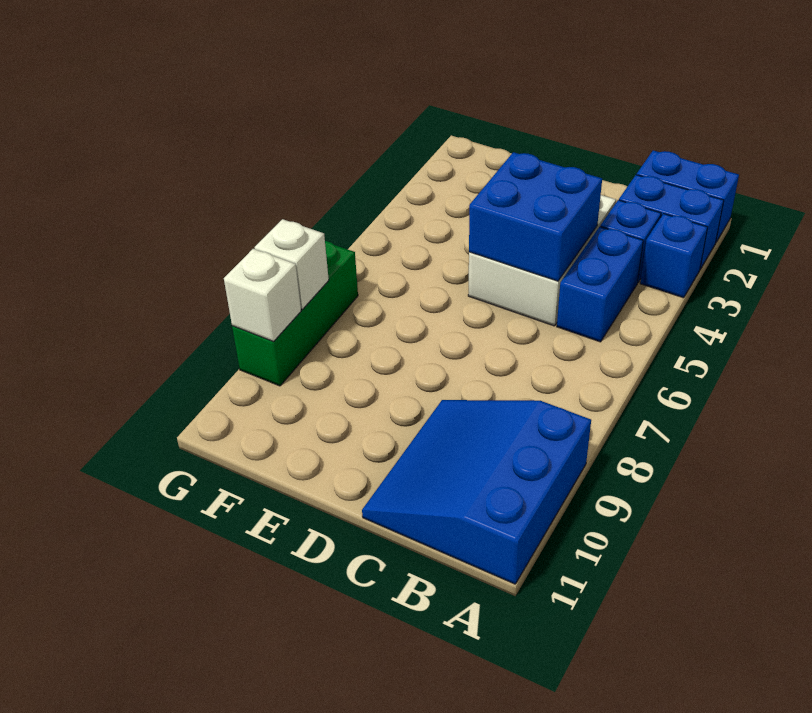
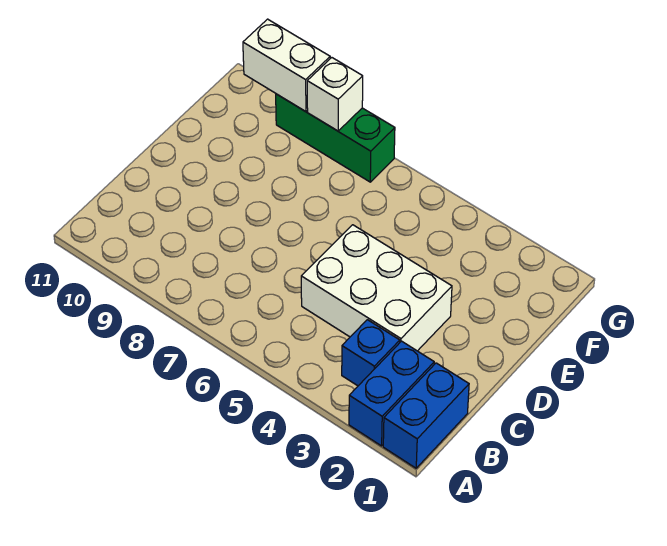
blue brick A3 level 1 -> none
blue slope A9:C11 level 1 top A -> none
blue brick B4:B5 level 1 -> none
blue brick C4:D5 level 2 -> none
white brick G9 level 2 -> white brick G9:G10 level 2

